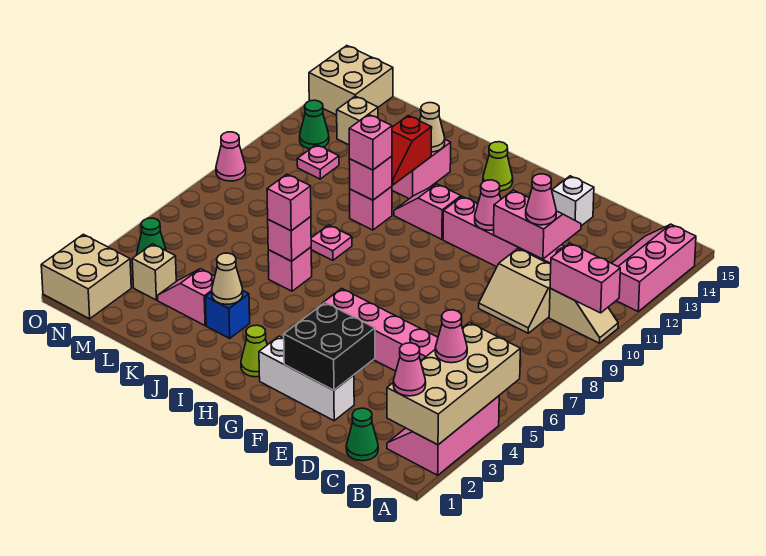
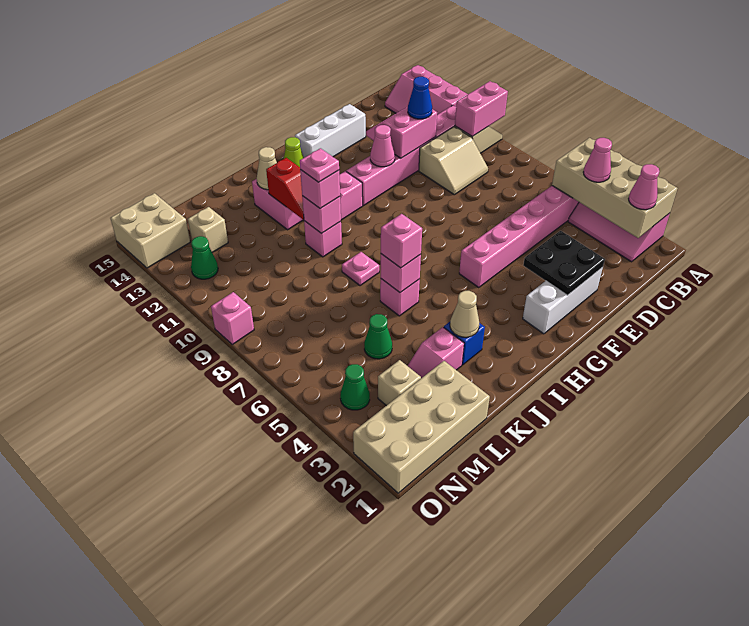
green cone C1 level 1 -> green cone L5 level 1
pink cone D11 level 3 -> blue cone D11 level 3
black brick E2:F3 level 2 -> black plate E2:F3 level 2
white brick E14 level 1 -> white brick E14:G14 level 1
lime cone H2 level 1 -> none
pink plate M11 level 1 -> pink plate J10 level 4
tan brick N1:O2 level 1 -> tan brick L1:O2 level 1
pink cone O9 level 1 -> pink brick O9 level 1

